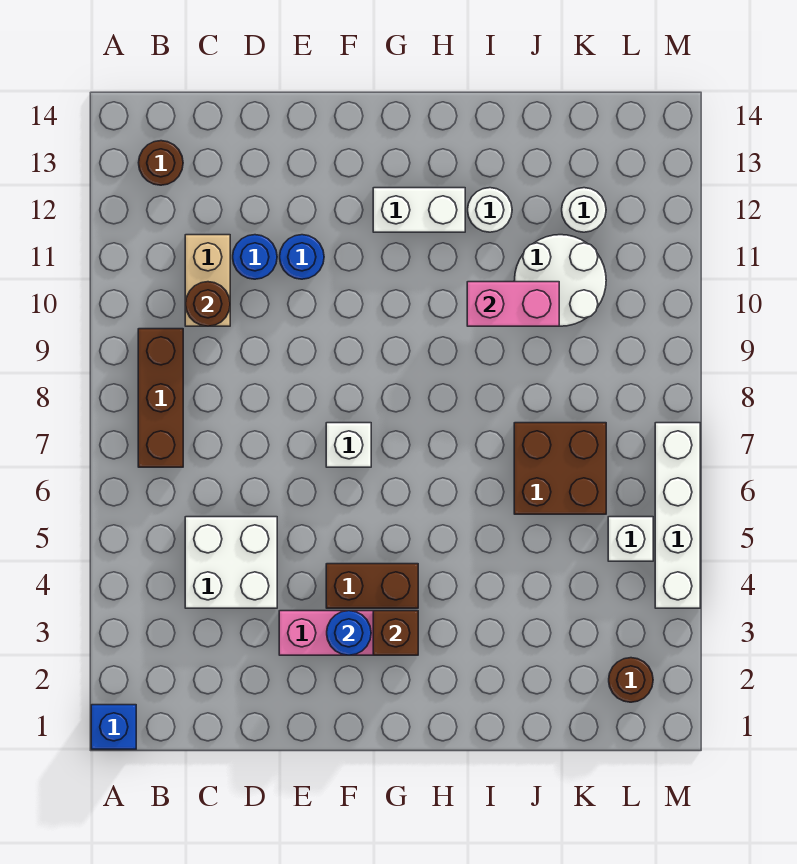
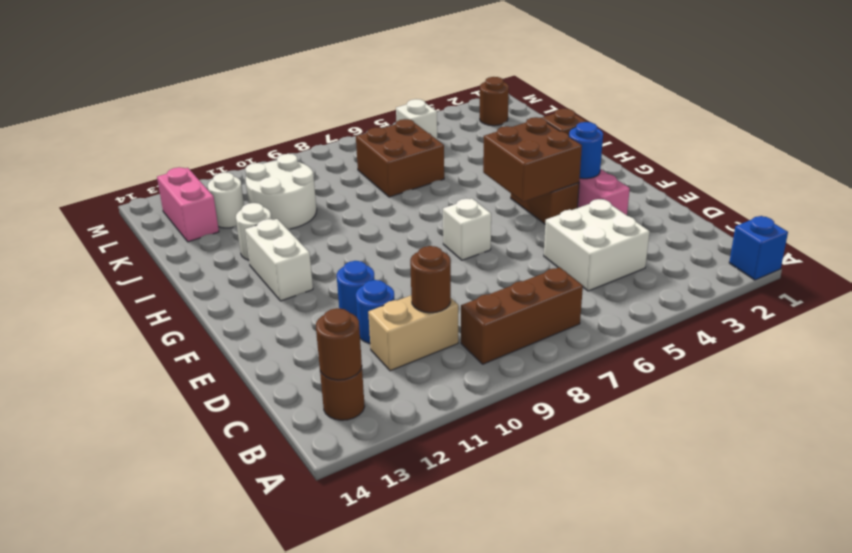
none -> brown round brick B13 level 2
none -> brown brick F4:G5 level 2
pink brick I10:J10 level 2 -> pink brick K13:L13 level 1
white brick M4:M7 level 1 -> none

